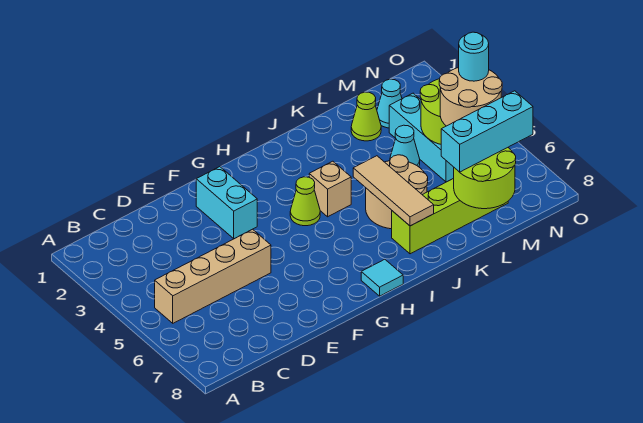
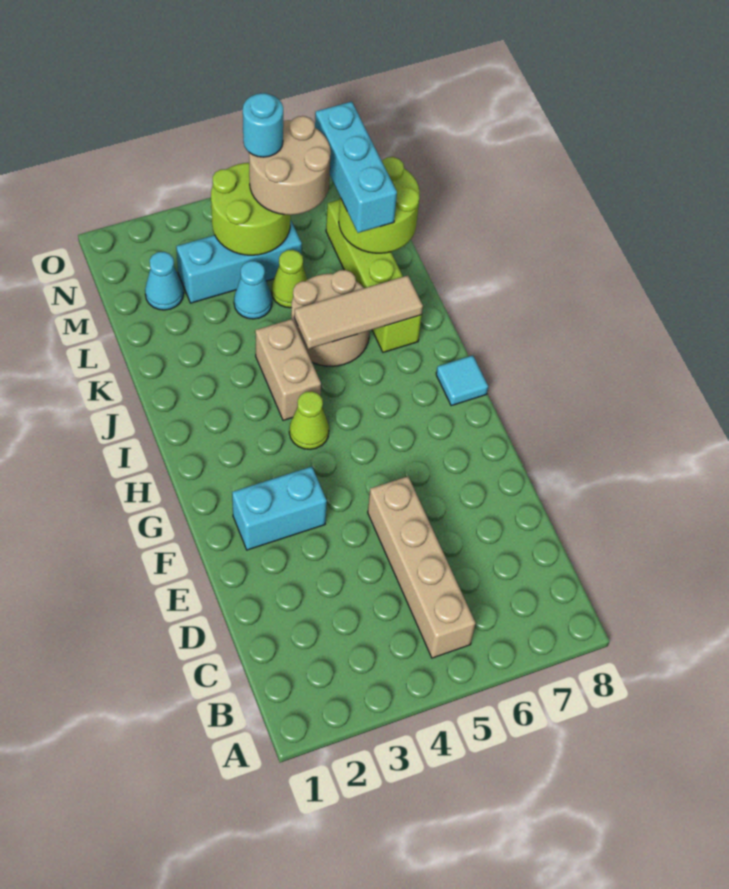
tan brick I4 level 1 -> tan brick I4:J4 level 1
lime cone L2 level 1 -> lime cone L5 level 1

